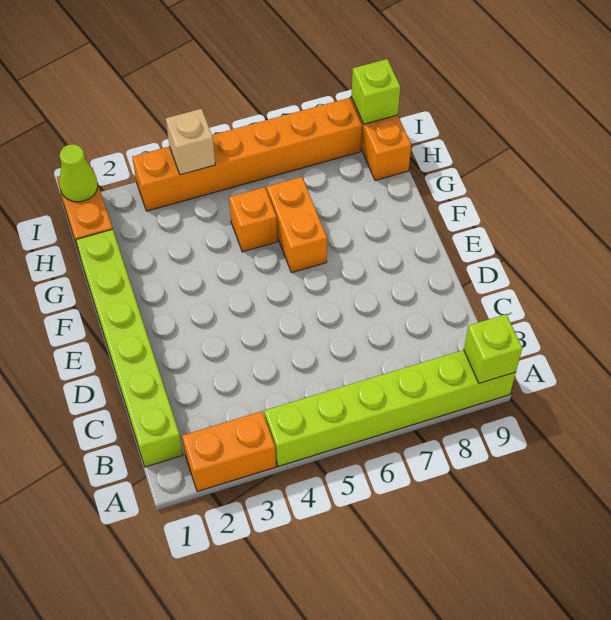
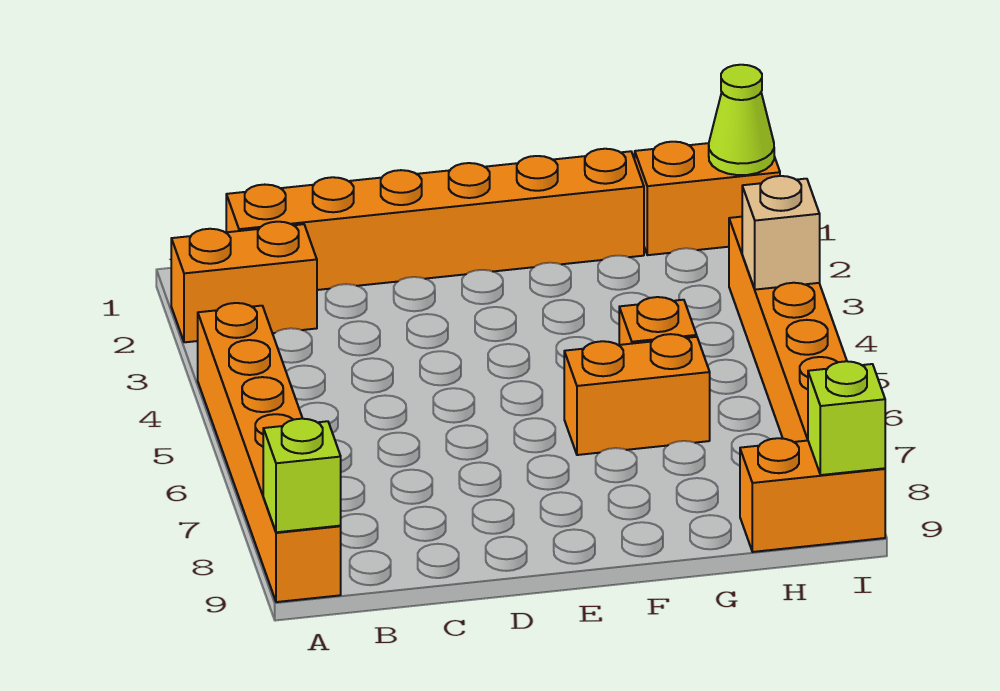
orange brick A2:A3 level 1 -> orange brick A2:B2 level 1
lime brick A4:A9 level 1 -> orange brick A4:A9 level 1
lime brick B1:G1 level 1 -> orange brick B1:G1 level 1

